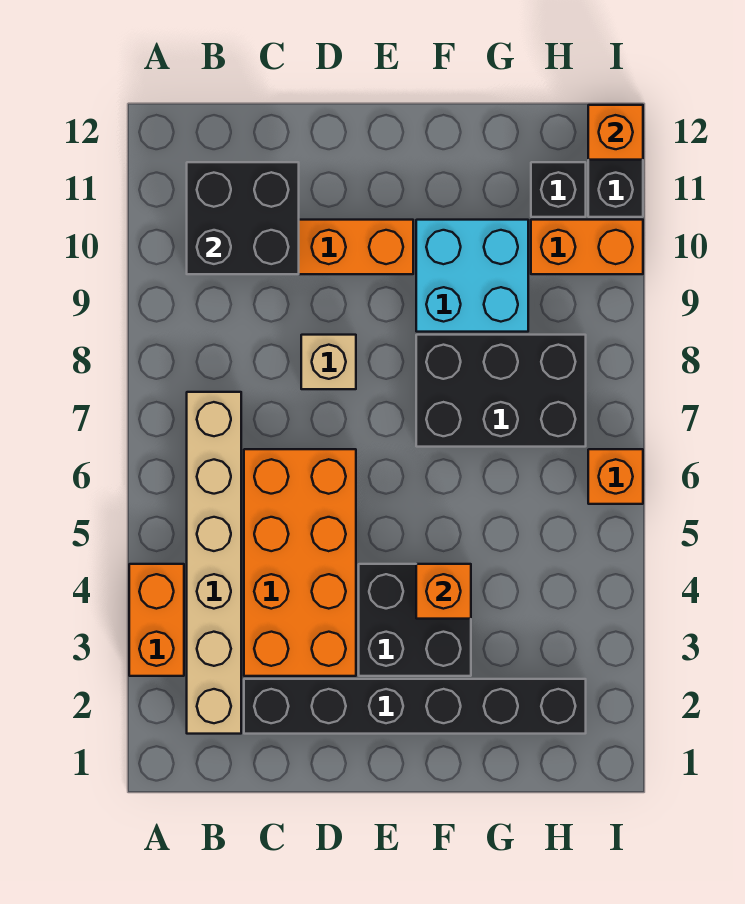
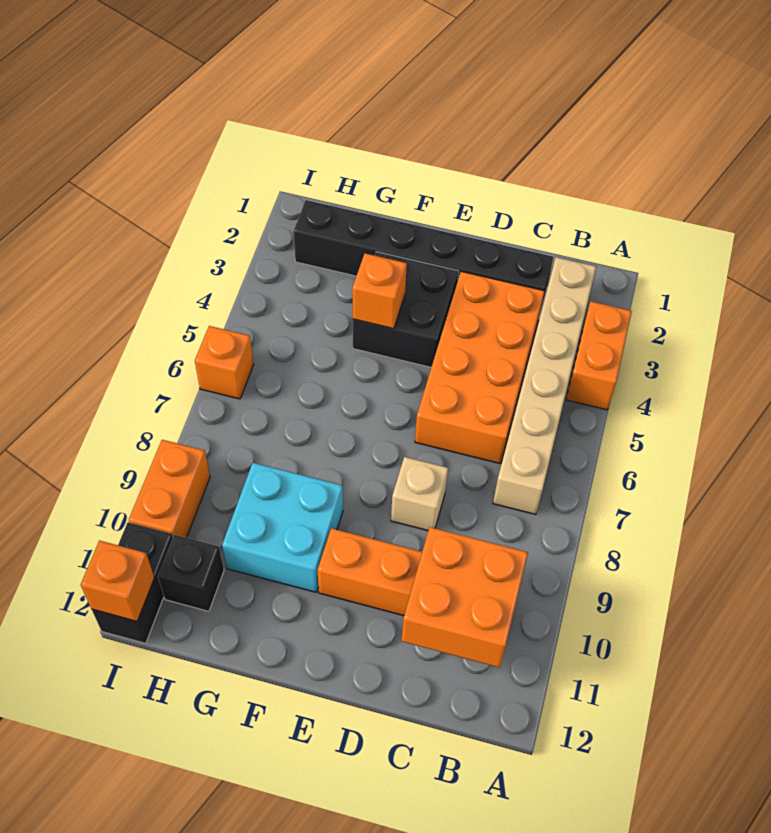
black brick B10:C11 level 2 -> orange brick B10:C11 level 2
black brick F7:H8 level 1 -> none
orange brick H10:I10 level 1 -> orange brick I9:I10 level 1

